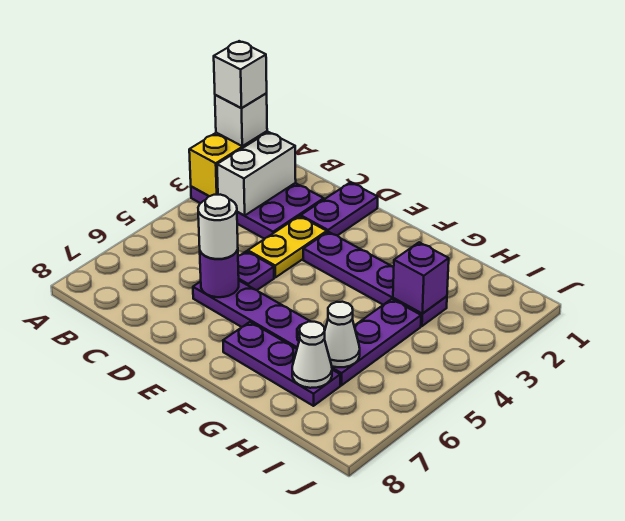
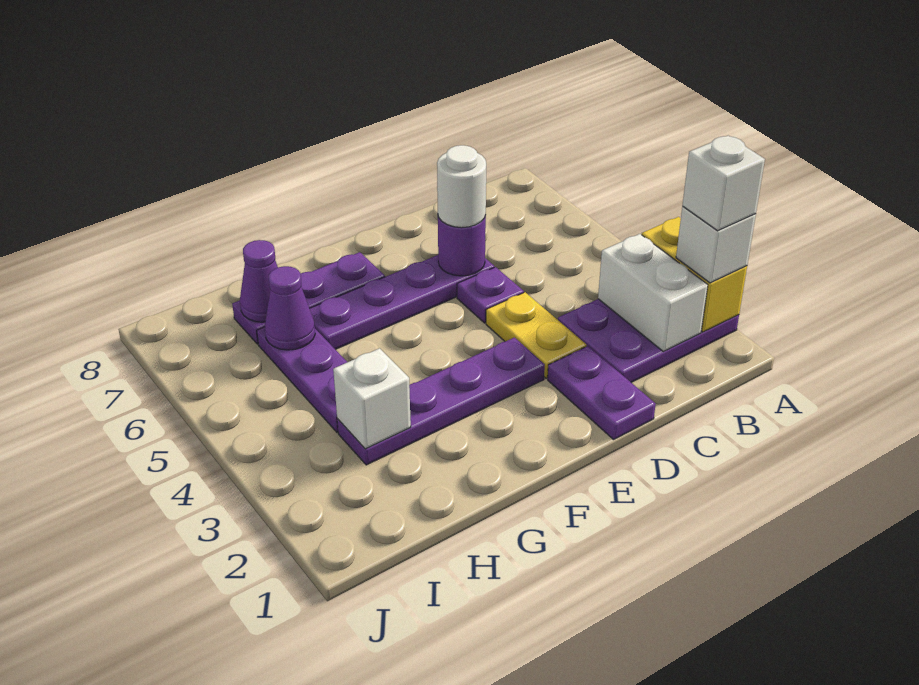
purple brick H3 level 2 -> white brick H3 level 2
white cone H6 level 2 -> purple cone H6 level 2
white cone H7 level 2 -> purple cone H7 level 2

